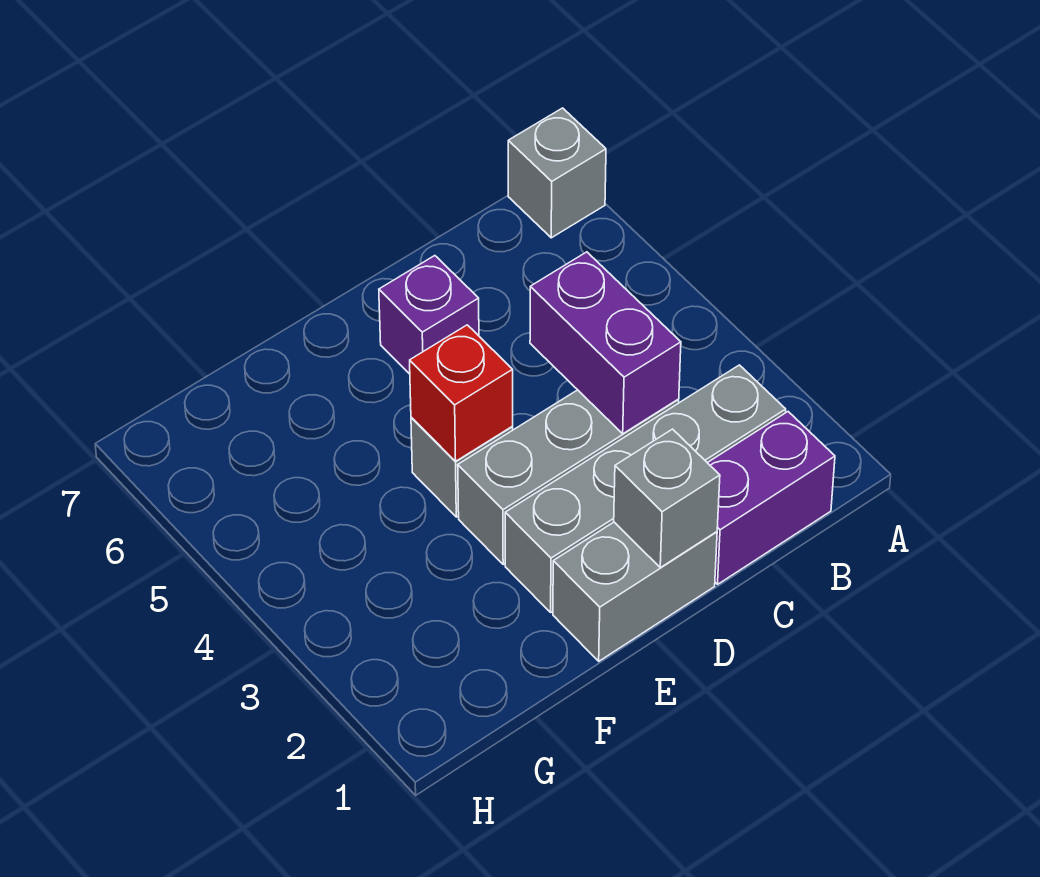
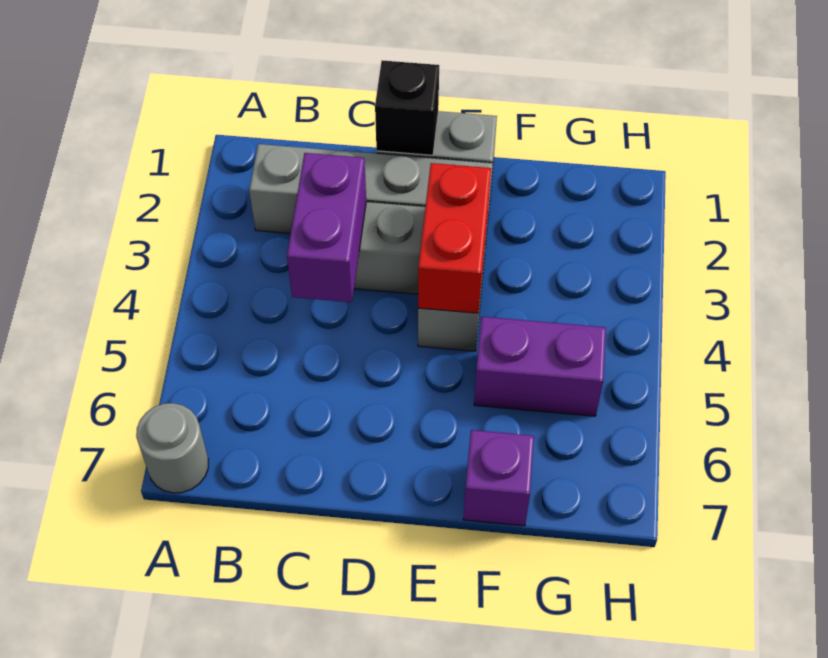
grey brick A7 level 1 -> grey round brick A7 level 1
purple brick B1:C1 level 1 -> purple brick F5:G5 level 1
grey brick D1 level 2 -> black brick D1 level 2
purple brick D6 level 1 -> purple brick F7 level 1
red brick E4 level 2 -> red brick E3:E4 level 2

